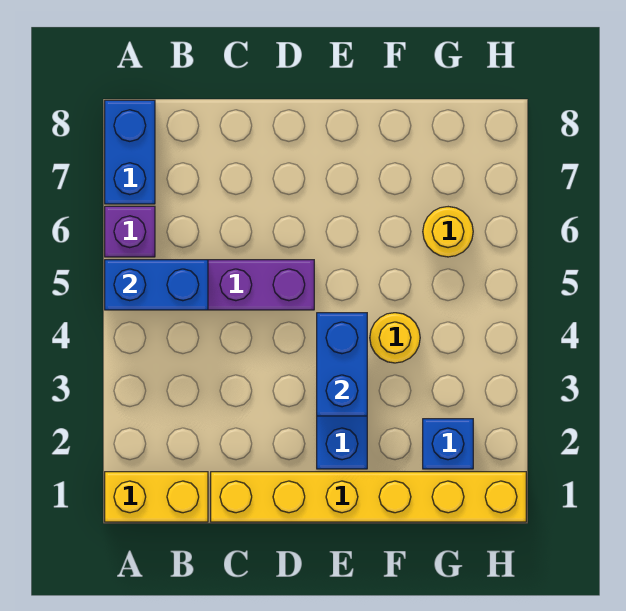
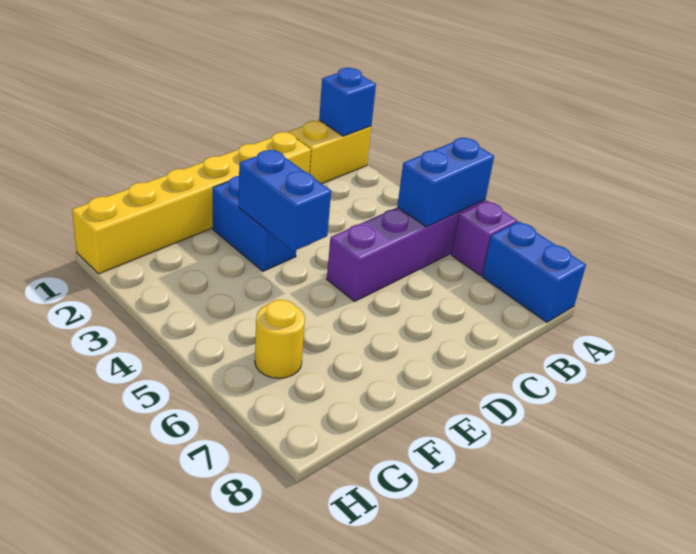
yellow round brick F4 level 1 -> none
blue brick G2 level 1 -> blue brick A1 level 2

